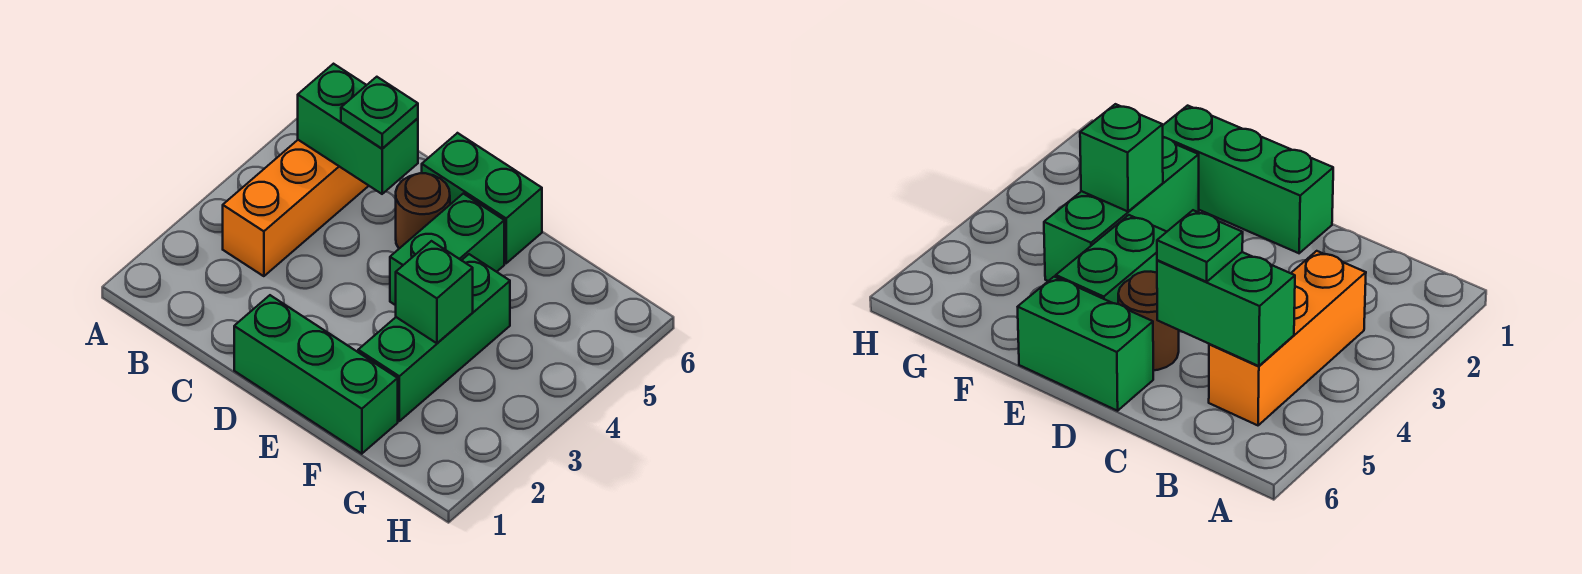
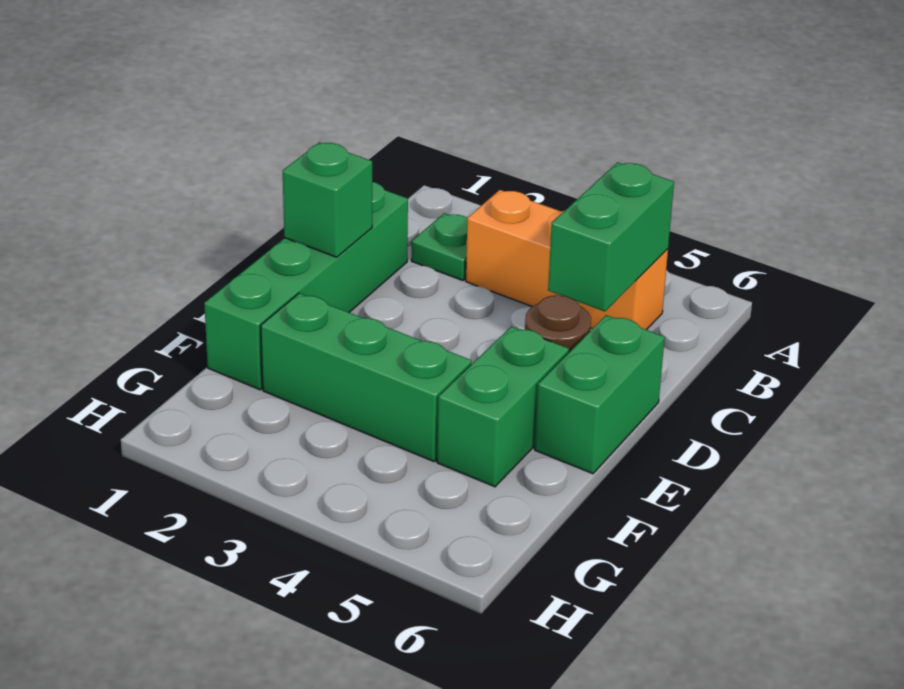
green plate C5 level 3 -> green plate B2 level 1
green brick D1:F1 level 1 -> green brick C1:F1 level 1
green brick E4:E5 level 1 -> green brick E5:F5 level 1
green brick F3 level 2 -> green brick D1 level 2

